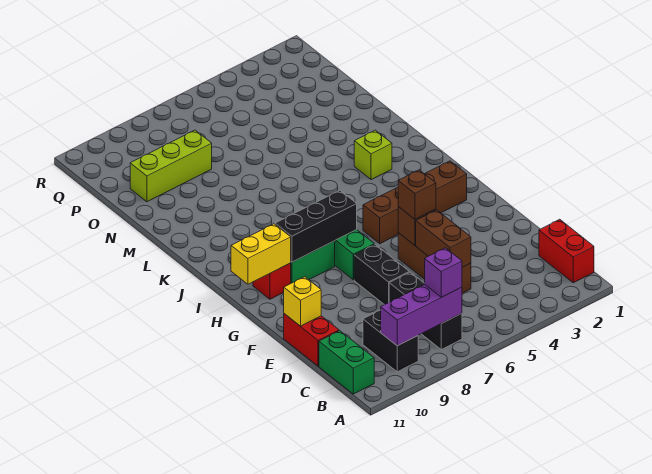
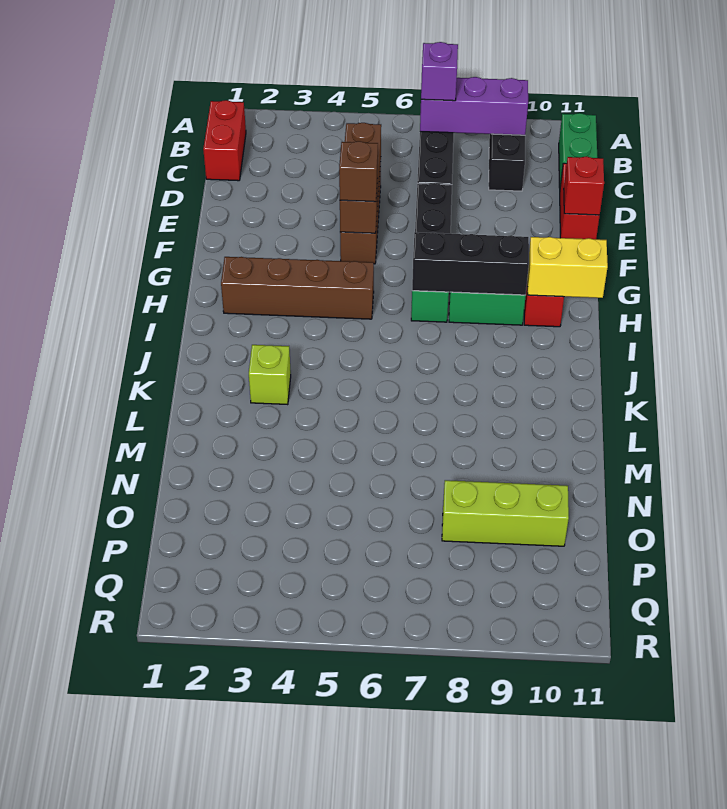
yellow brick E11 level 2 -> red brick E11 level 2

